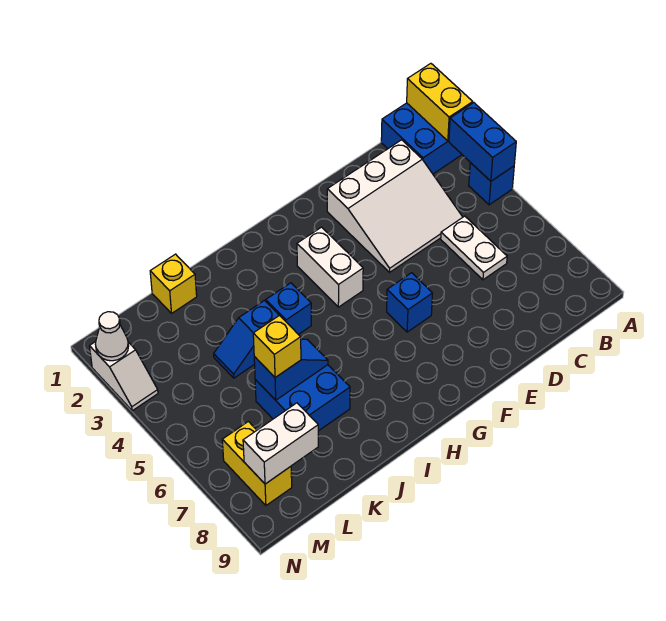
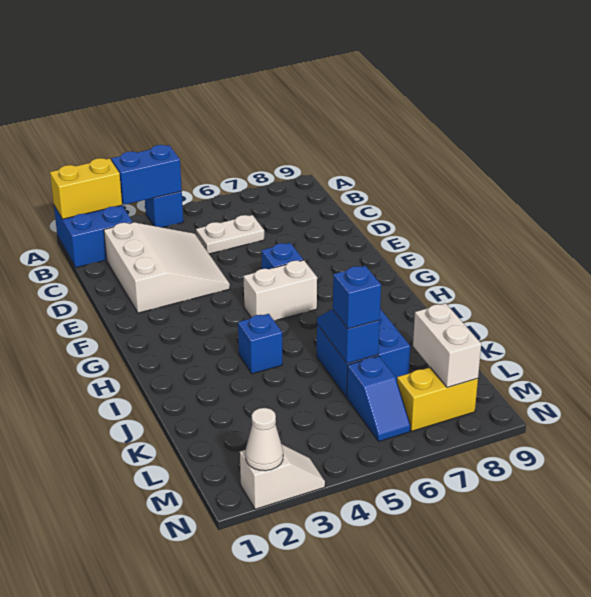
white brick G3:G4 level 1 -> white brick G5:G6 level 1
blue slope J4:K4 level 1 top J -> blue slope L6:M6 level 1 top L
yellow brick K1 level 1 -> none
yellow brick K6 level 3 -> blue brick K6 level 3

